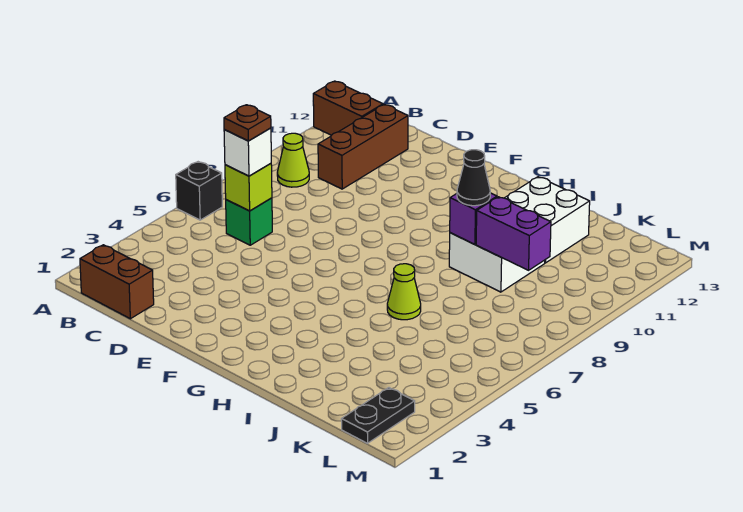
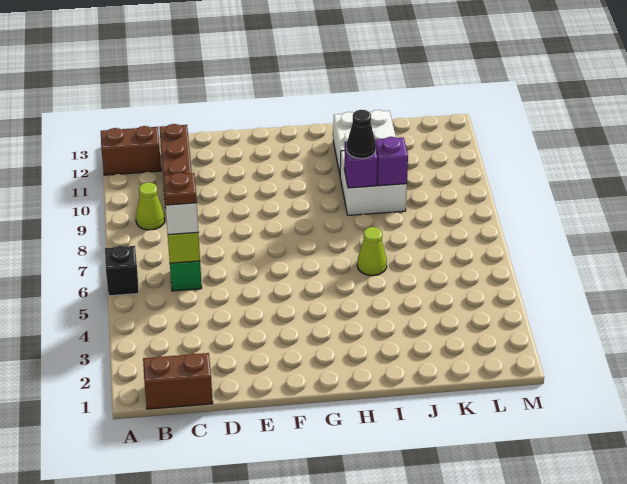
purple brick J9:K9 level 2 -> purple brick J9 level 2
black plate L1:L2 level 1 -> none

